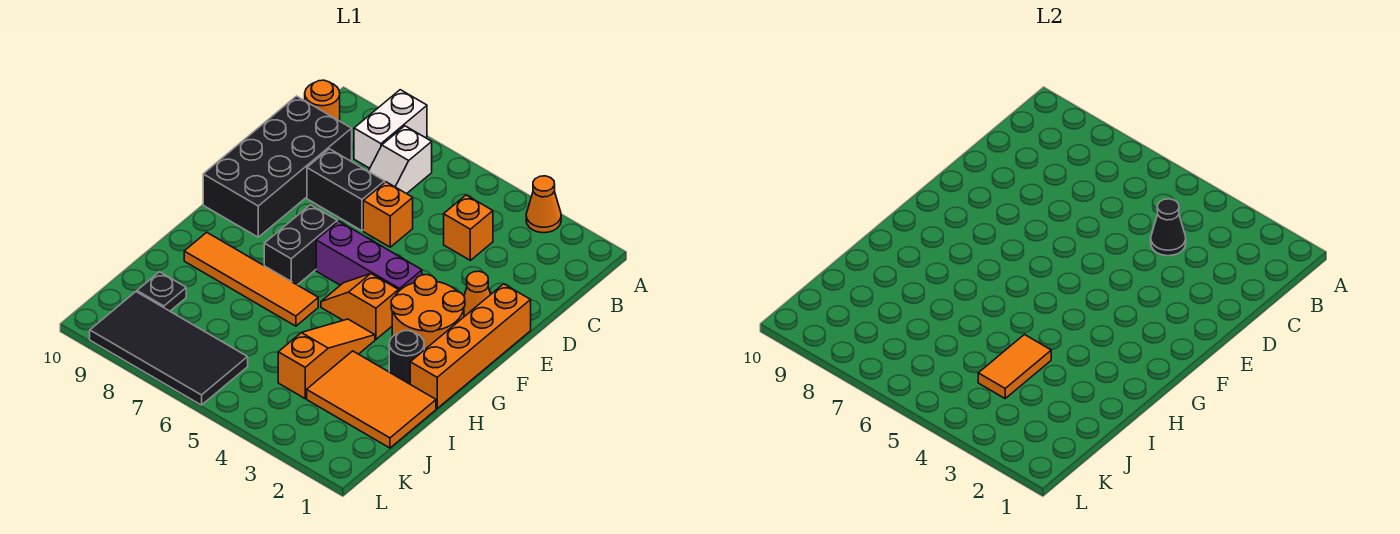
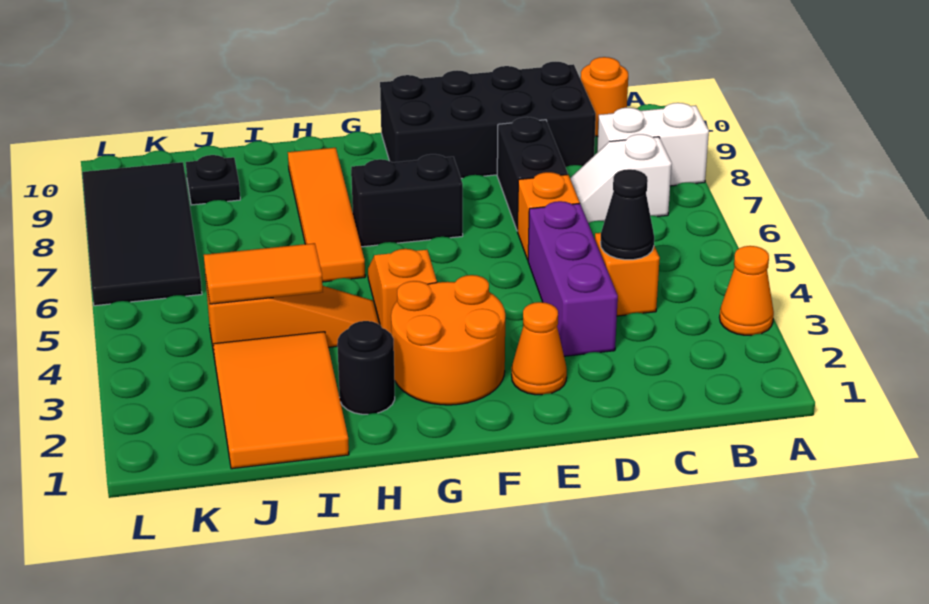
orange brick E1:H1 level 1 -> none
purple brick F4:F6 level 1 -> purple brick D3:D5 level 1

